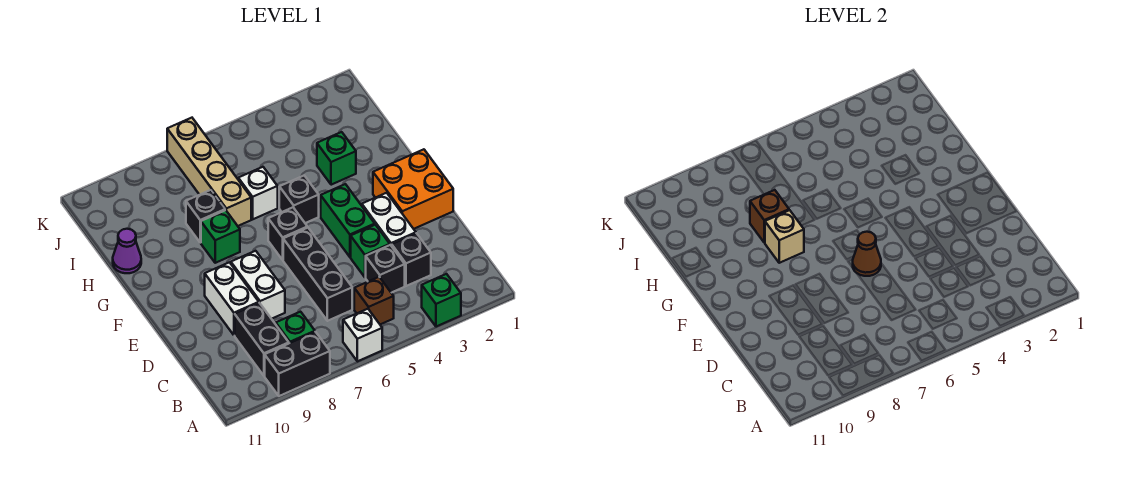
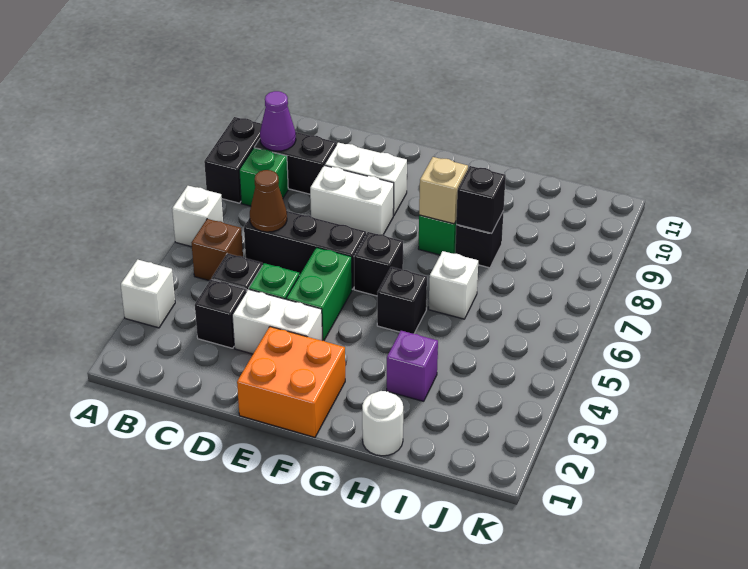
green brick A3 level 1 -> white brick A3 level 1
green brick E4:F4 level 1 -> green brick E4:E5 level 1
brown cone E6 level 2 -> brown cone C6 level 2
none -> white round brick H1 level 1
green brick H3 level 1 -> purple brick H3 level 1
tan brick H7:K7 level 1 -> none
brown brick H8 level 2 -> black brick H8 level 2
purple cone H11 level 1 -> purple cone B9 level 2

